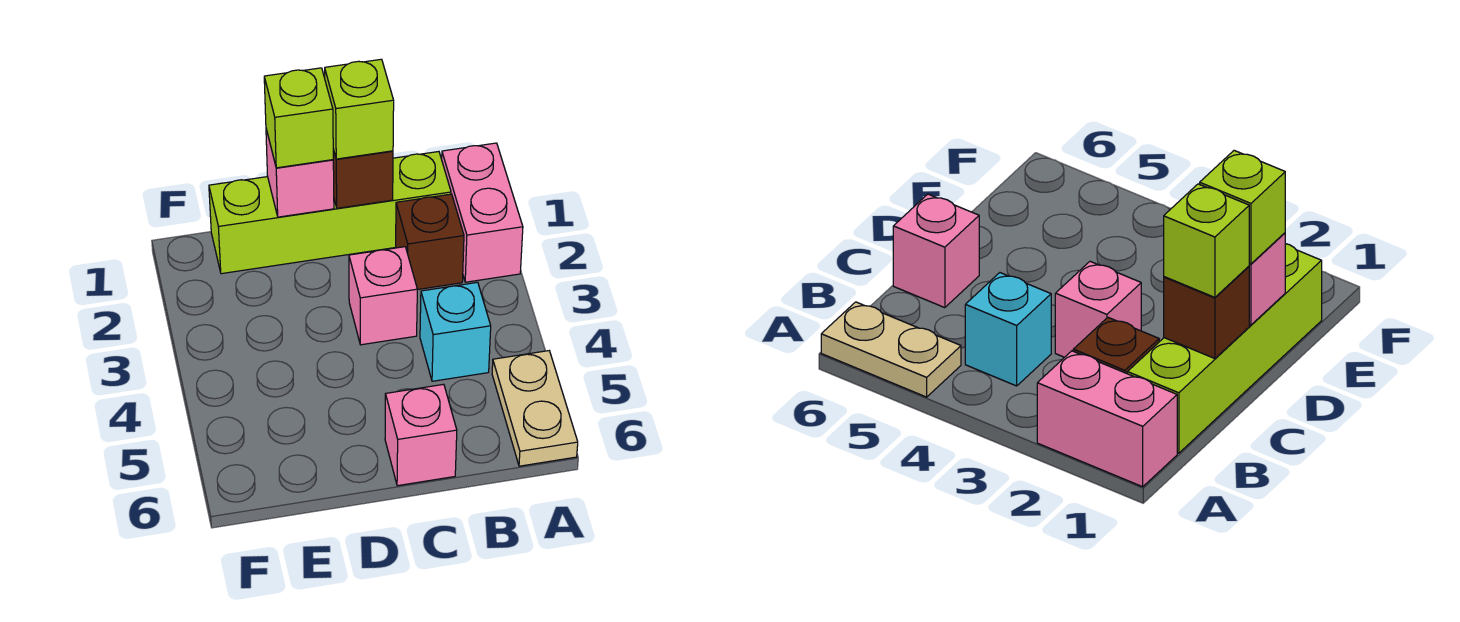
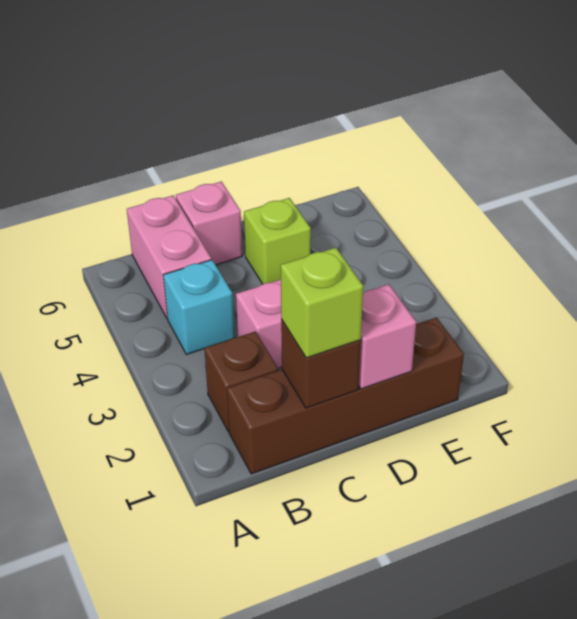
pink brick A1:A2 level 1 -> pink brick B5:B6 level 1
tan plate A5:A6 level 1 -> none
lime brick B1:E1 level 1 -> brown brick B1:E1 level 1
lime brick D1 level 3 -> lime brick D5 level 1

